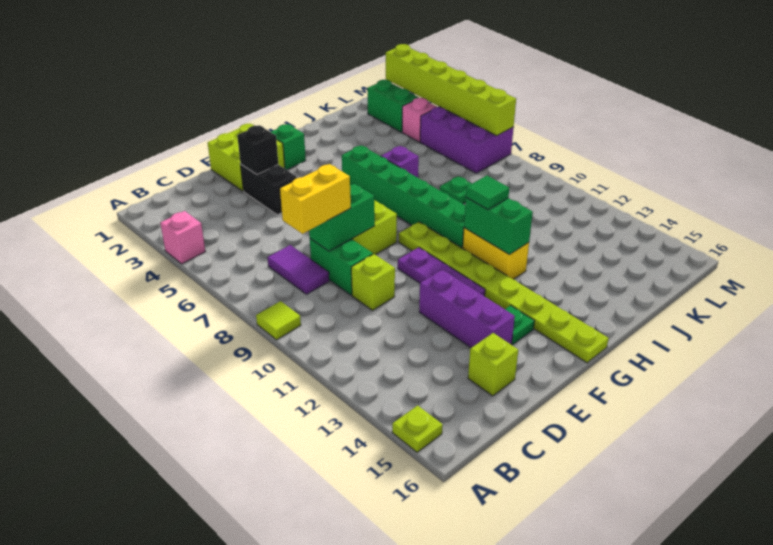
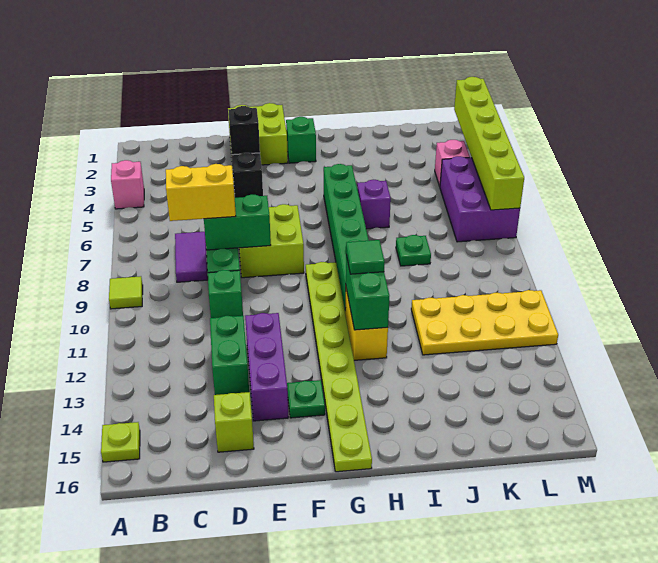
lime brick D10 level 1 -> green brick D10 level 1
purple plate F10:F12 level 1 -> none
none -> yellow plate J11:M12 level 1
green brick L2:L3 level 1 -> green brick D12:D13 level 1

